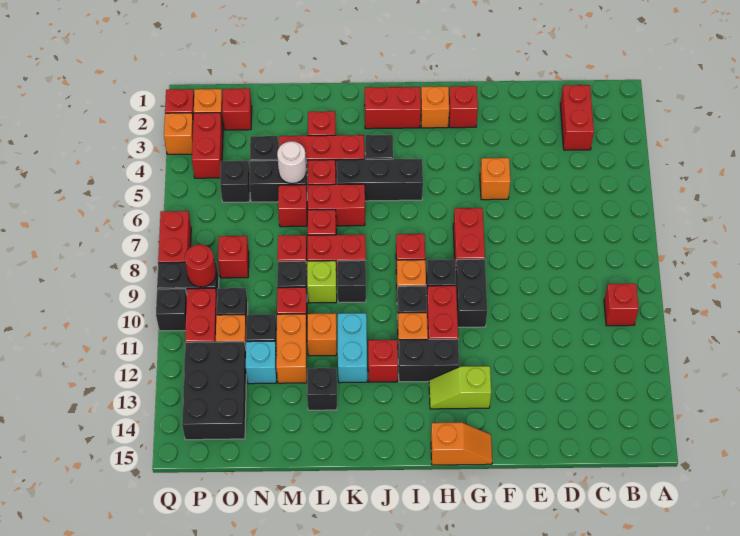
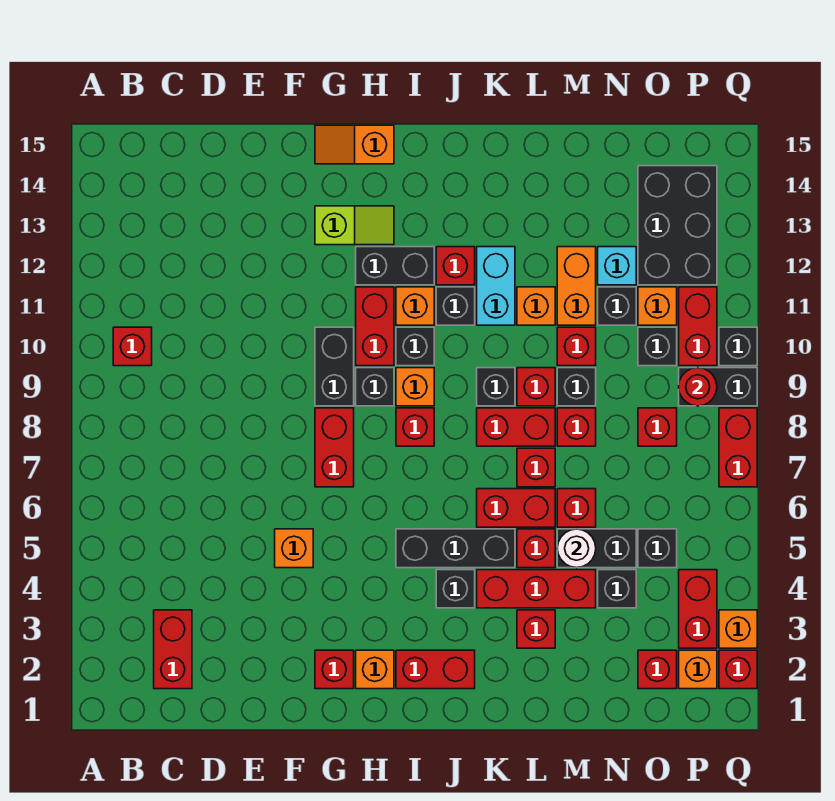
lime brick L9 level 1 -> red brick L9 level 1
black brick L13 level 1 -> black brick J11 level 1

